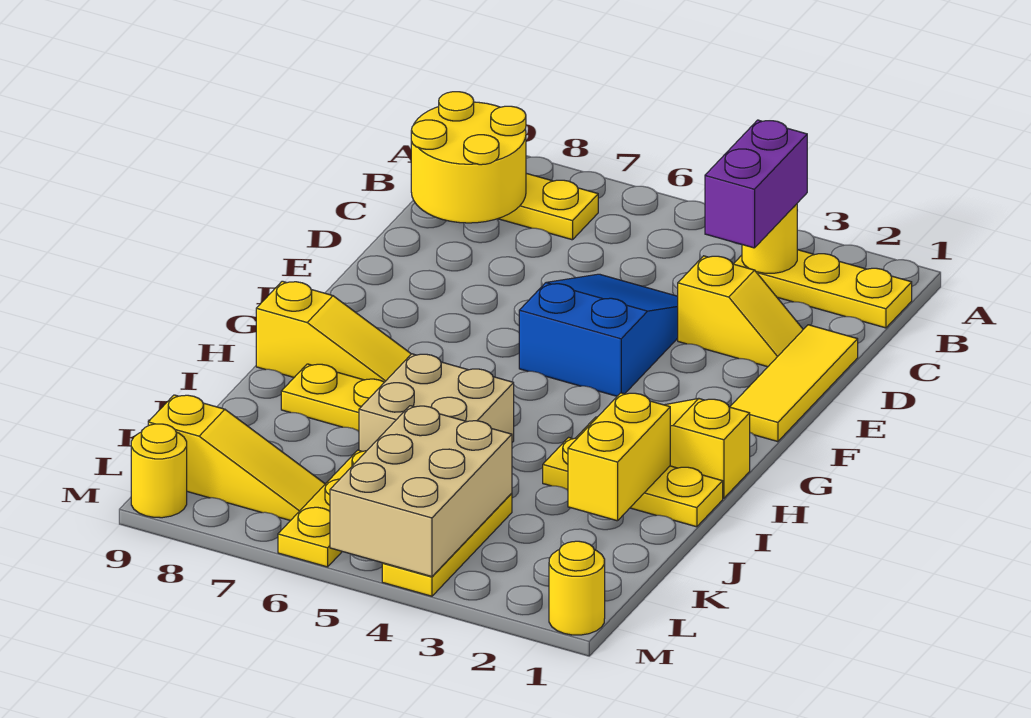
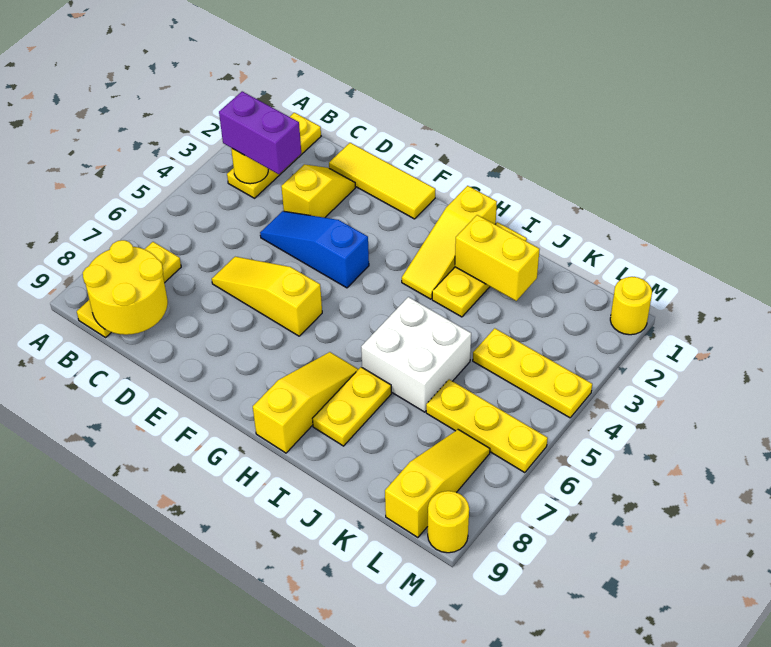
blue slope D4:F5 level 1 top F -> blue slope D4:F4 level 1 top F
none -> yellow slope D6:F6 level 1 top F
tan brick I5:J6 level 1 -> white brick I5:J6 level 1
tan brick K4:M5 level 2 -> none

